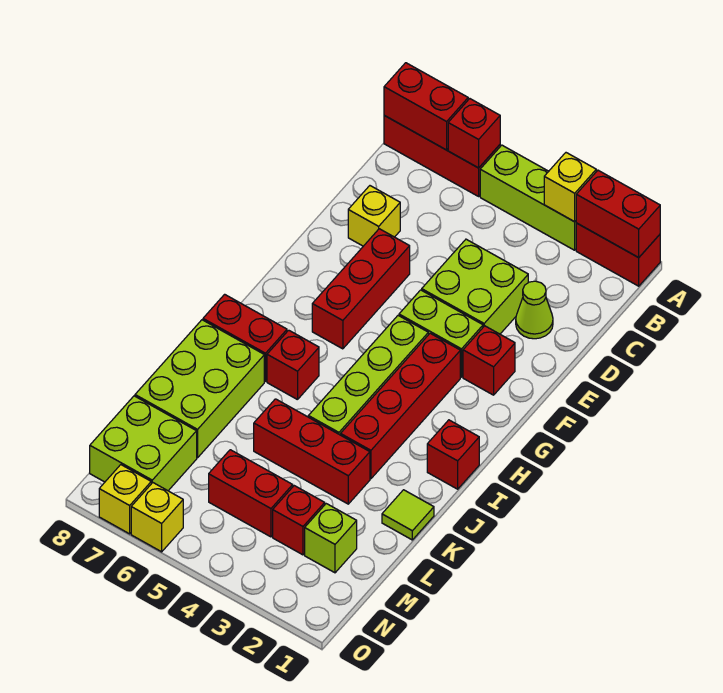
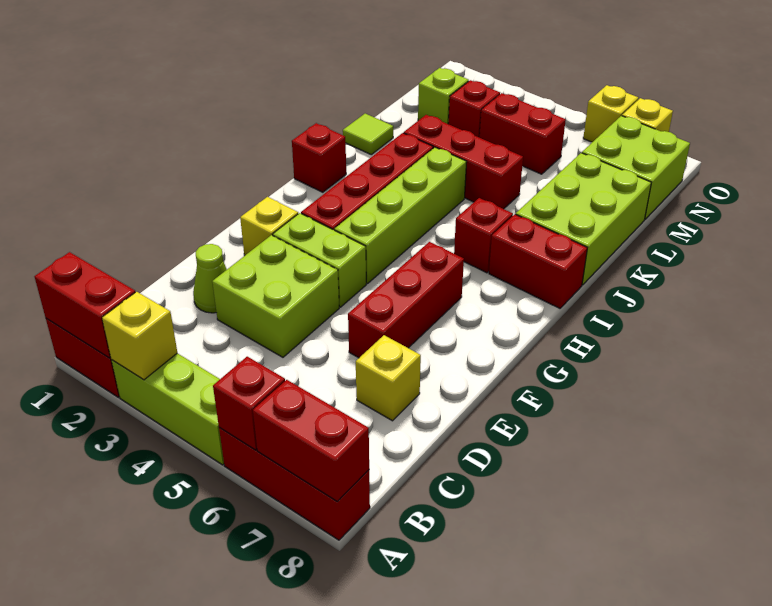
red brick F2 level 1 -> yellow brick F2 level 1

